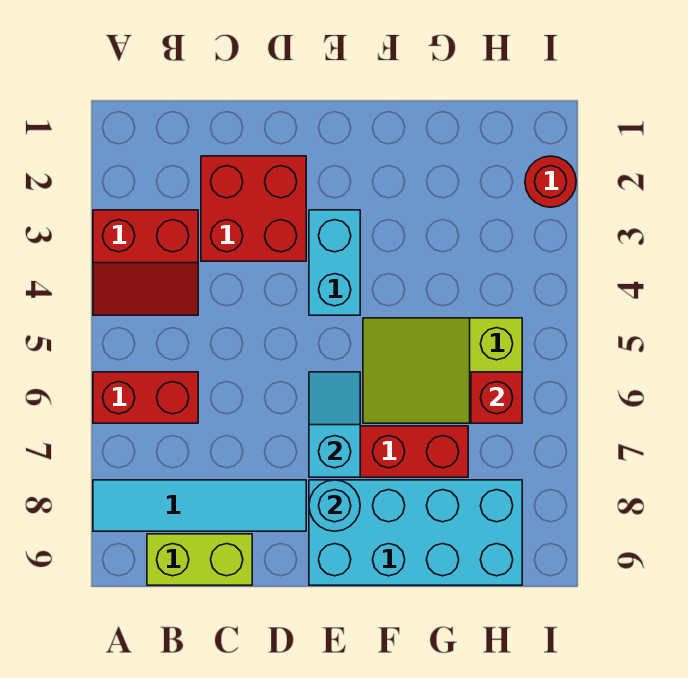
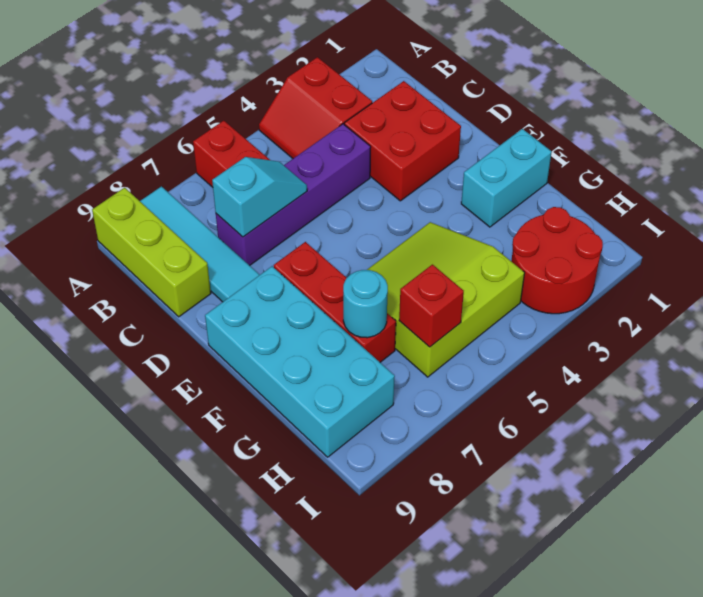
lime brick B9:C9 level 1 -> lime brick A9:C9 level 1
none -> purple brick C4:C7 level 1
cyan brick E3:E4 level 1 -> cyan brick F1:F2 level 1
cyan slope E6:E7 level 2 top 7 -> cyan slope C6:C7 level 2 top 7
cyan round brick E8 level 2 -> cyan round brick G7 level 2
lime slope F5:H6 level 1 top H -> lime slope F4:H6 level 1 top H
red round brick I2 level 1 -> red round brick H2:I3 level 1

